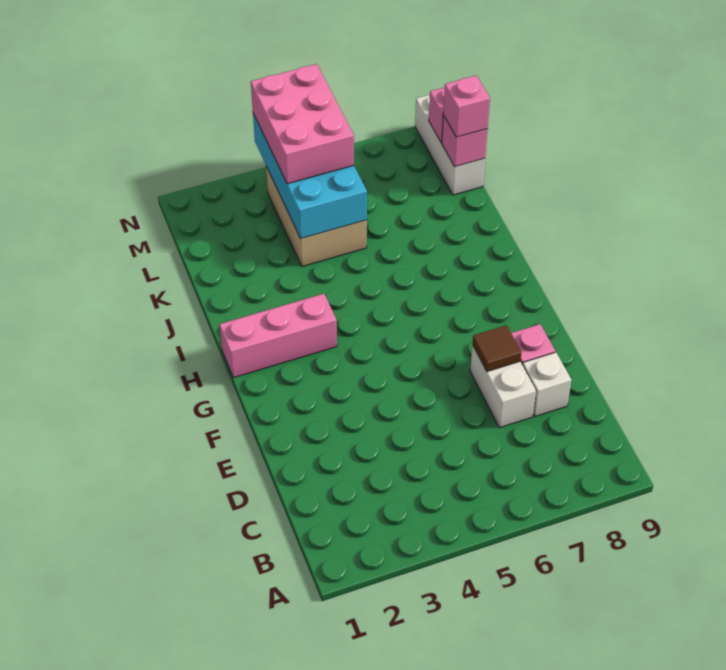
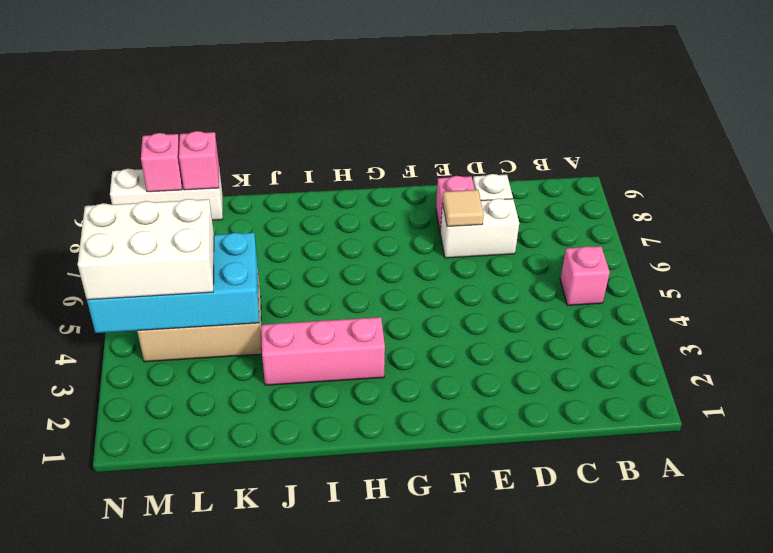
brown tile E7 level 2 -> tan tile E7 level 2
pink brick H1:H3 level 1 -> pink brick H3:J3 level 1
pink brick L4:N5 level 3 -> white brick L4:N5 level 3
pink brick L9 level 3 -> pink brick B5 level 1

